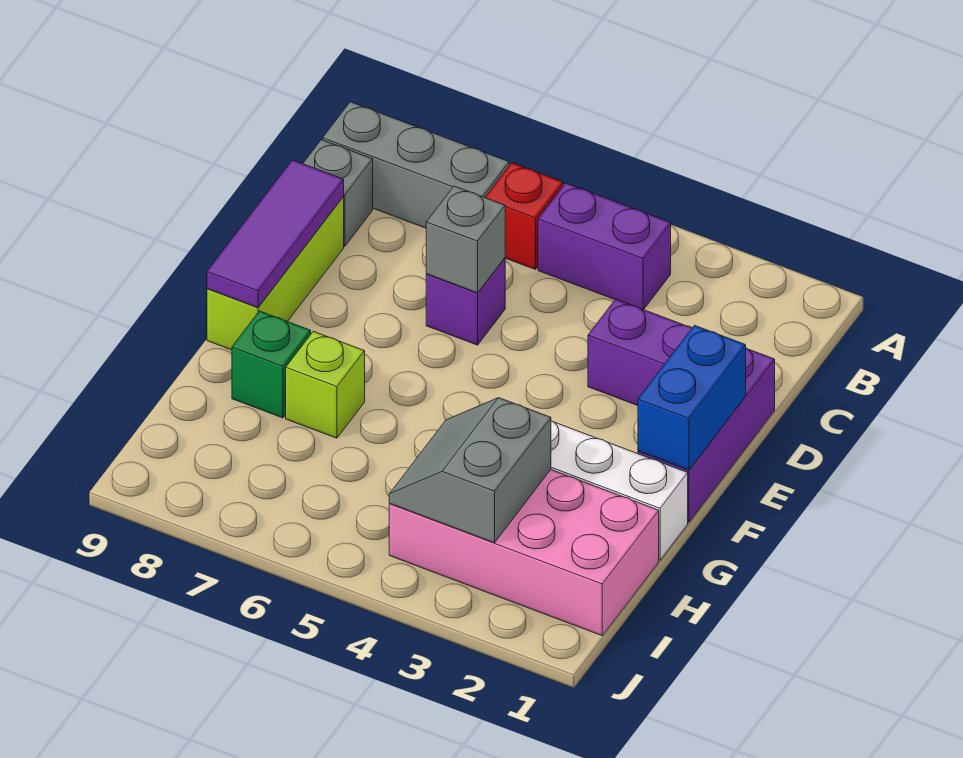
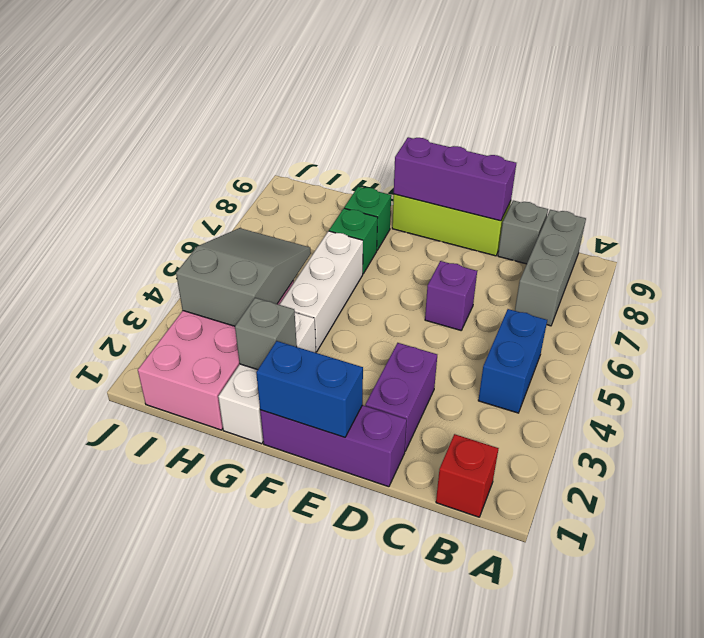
purple brick B4:B5 level 1 -> blue brick B4:B5 level 1
red brick B6 level 1 -> red brick B1 level 1
grey brick D6 level 2 -> grey brick G2 level 2
purple tile D9:F9 level 2 -> purple brick D9:F9 level 2
none -> white brick G4:G6 level 1
lime brick G7 level 1 -> green brick G7 level 1
grey slope H3:I4 level 2 top 3 -> grey slope H3:I5 level 2 top 3

